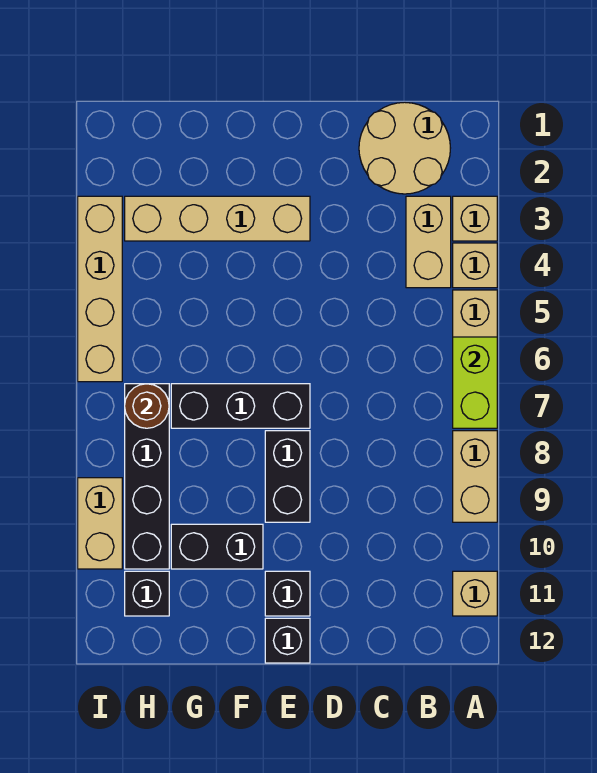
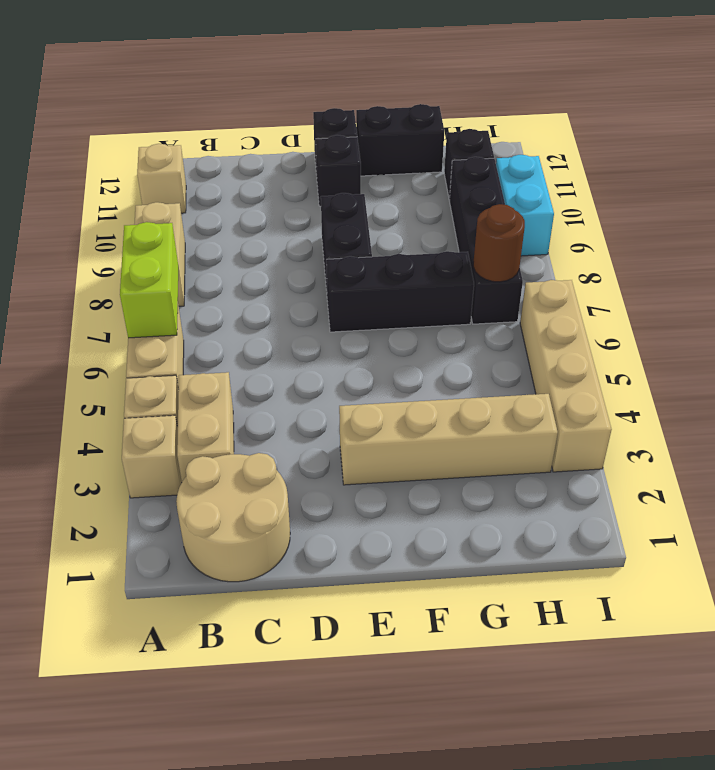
black brick F10:G10 level 1 -> black brick F12:G12 level 1
tan brick I9:I10 level 1 -> cyan brick I9:I10 level 1

